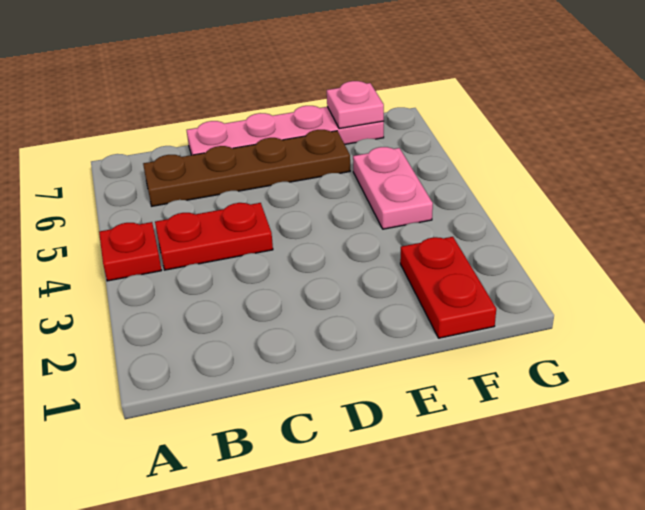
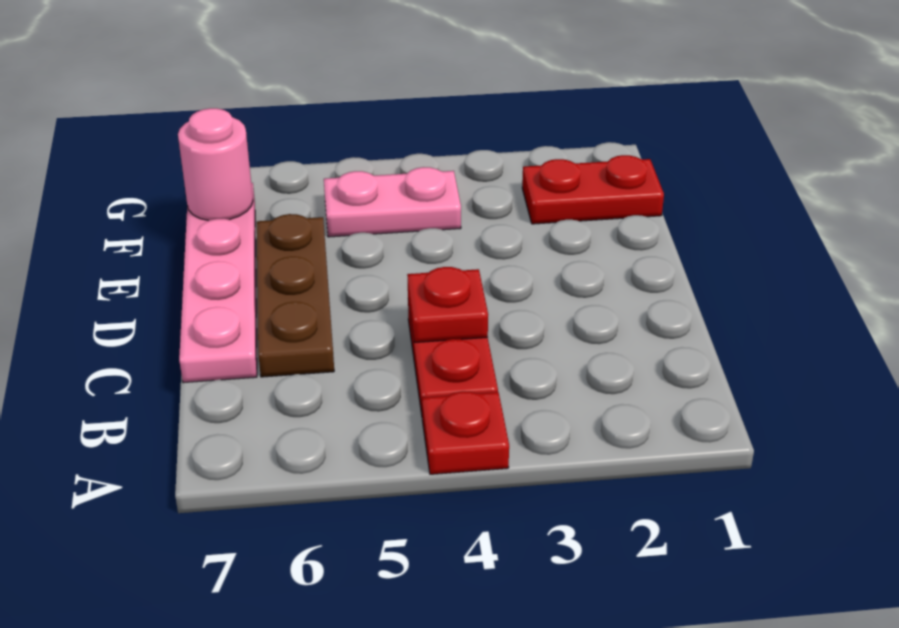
brown plate B6:E6 level 1 -> brown plate C6:E6 level 1
none -> red plate C4 level 2
pink plate F7 level 2 -> pink round brick F7 level 2

